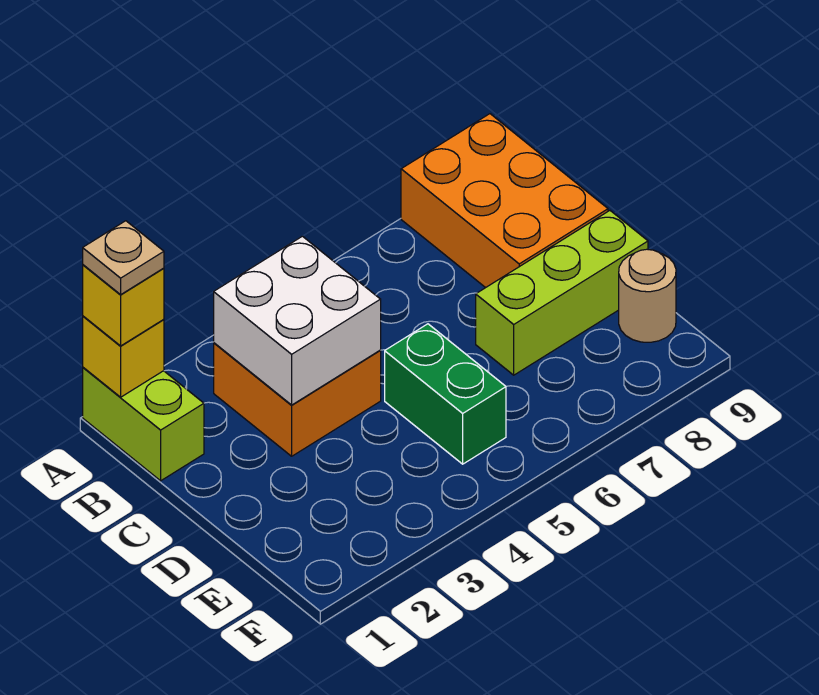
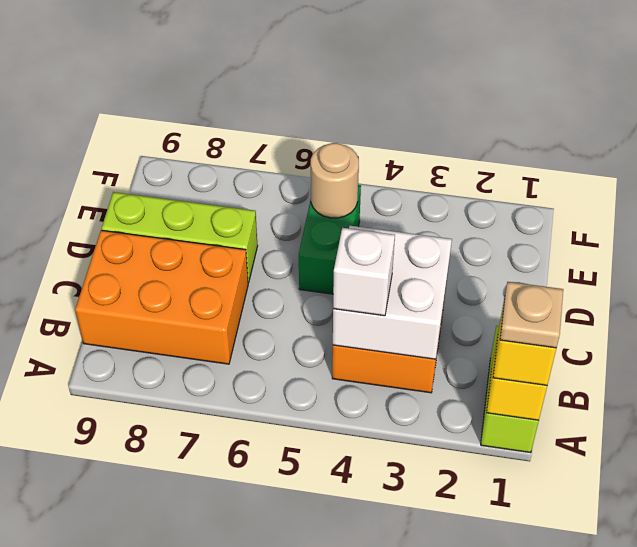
orange brick A8:C9 level 1 -> orange brick B7:C9 level 1
none -> white brick B4 level 3
tan round brick E9 level 1 -> tan round brick E5 level 2

